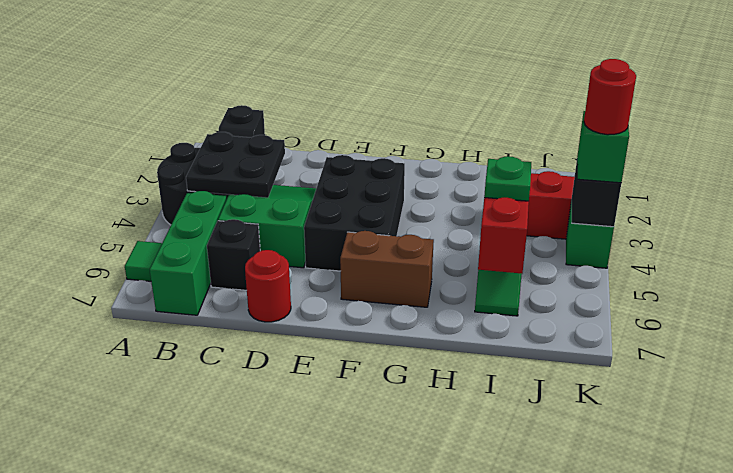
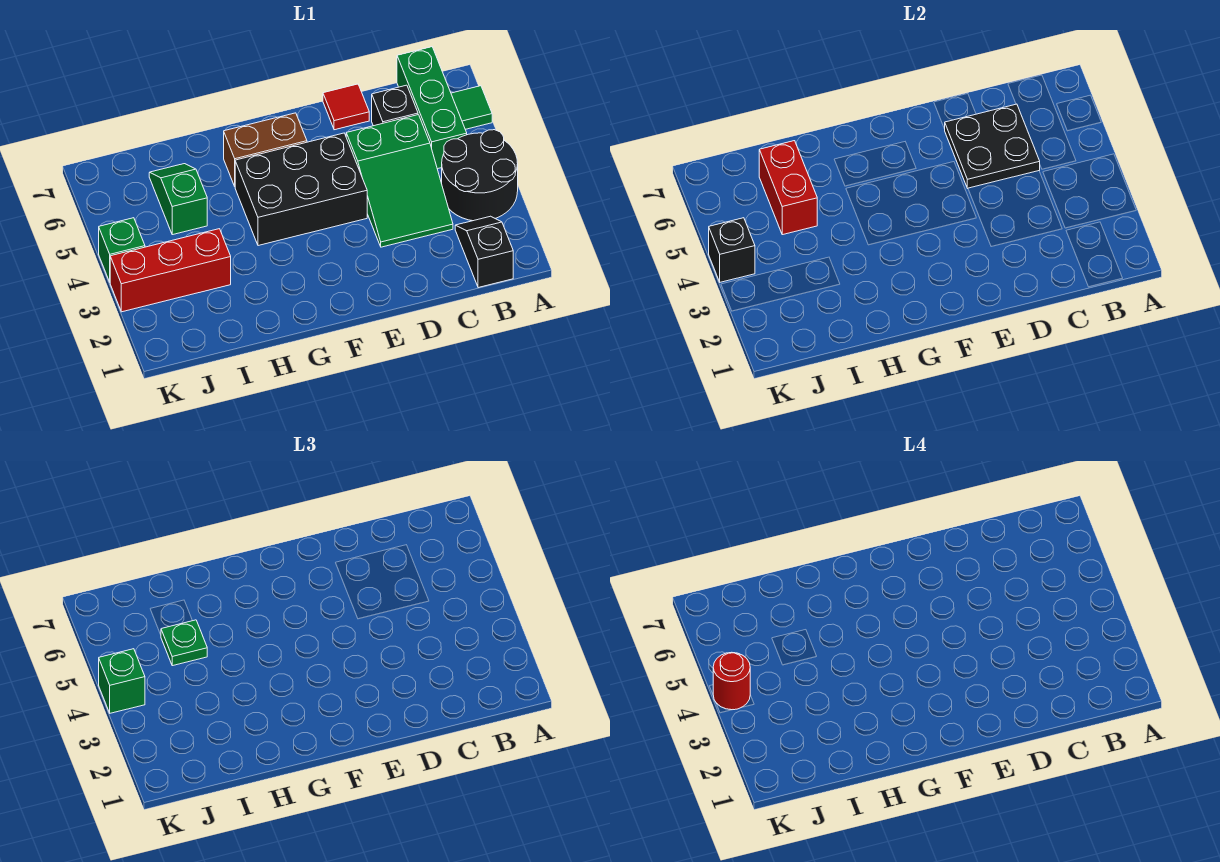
black plate B3:C4 level 2 -> black plate C5:D6 level 2
red round brick D7 level 1 -> red tile D7 level 1
black brick E3:F5 level 1 -> black brick E4:G5 level 1

